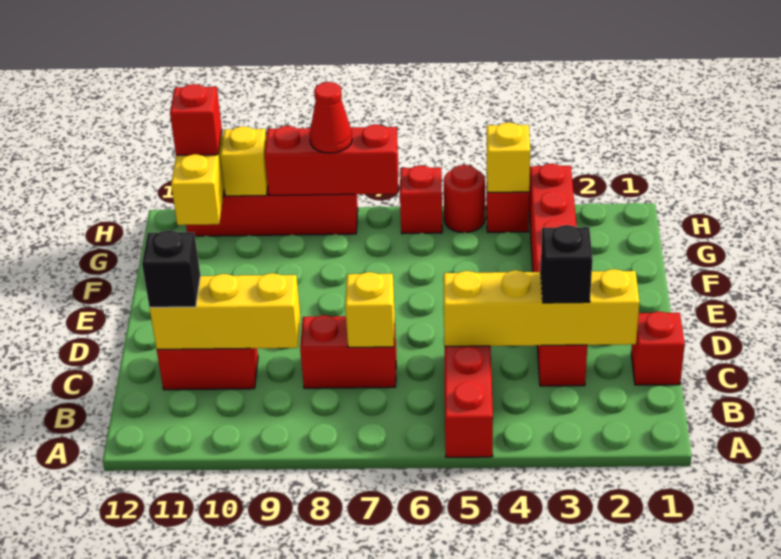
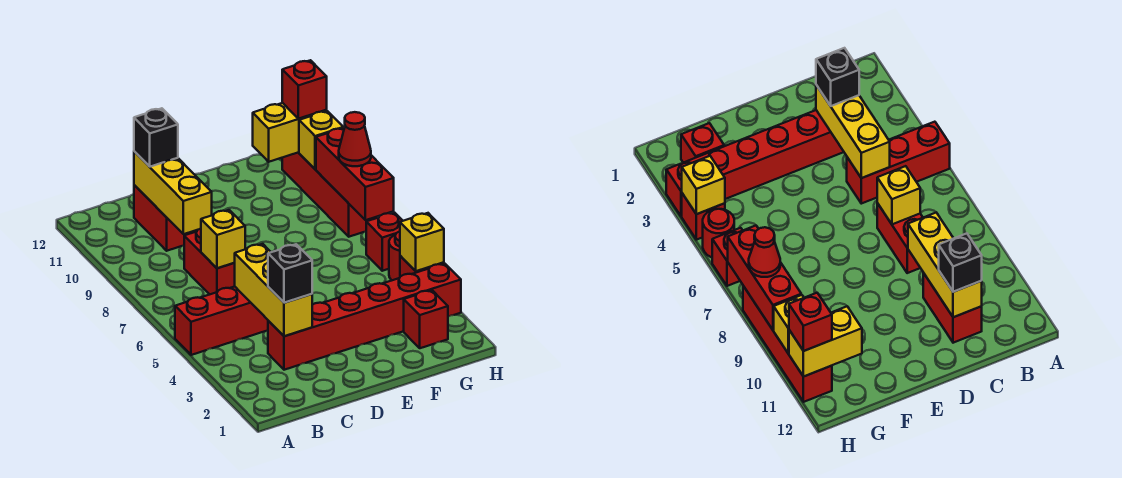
red brick C1 level 1 -> red brick G2 level 1
yellow brick C2:C5 level 2 -> yellow brick C3:C5 level 2

